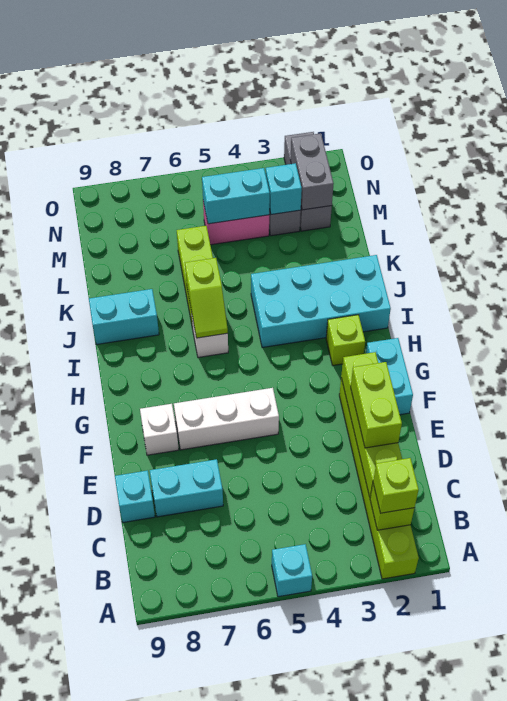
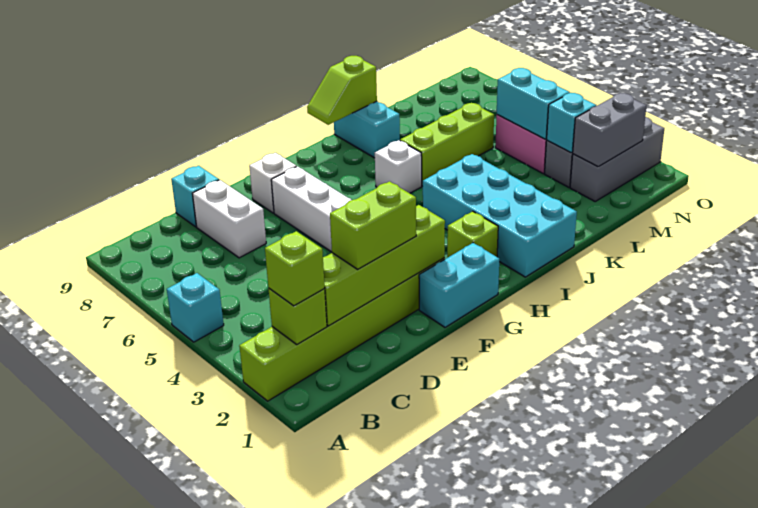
cyan brick D7:D8 level 1 -> white brick D7:D8 level 1
lime slope I6:J6 level 2 top J -> lime slope I9:J9 level 2 top J

